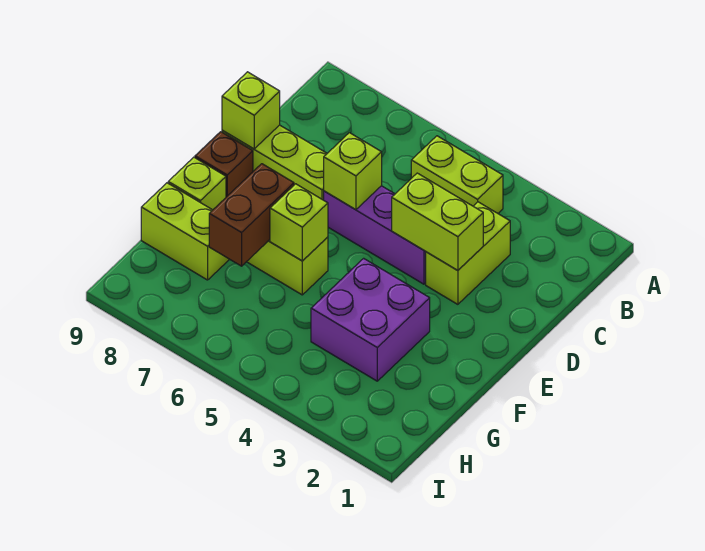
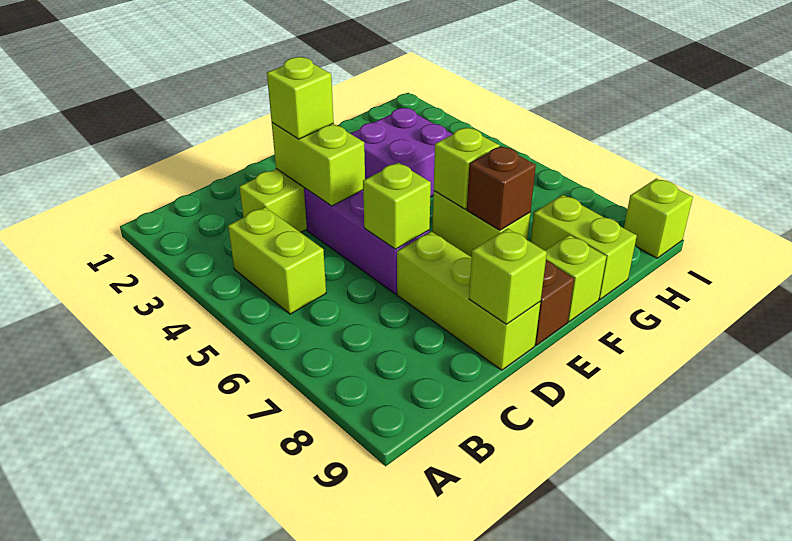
none -> lime brick D3 level 3
brown brick F7:G7 level 2 -> brown brick F7 level 2
none -> lime brick I9 level 1

